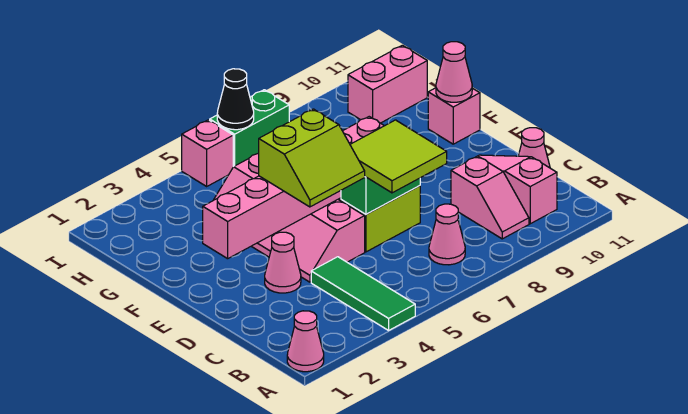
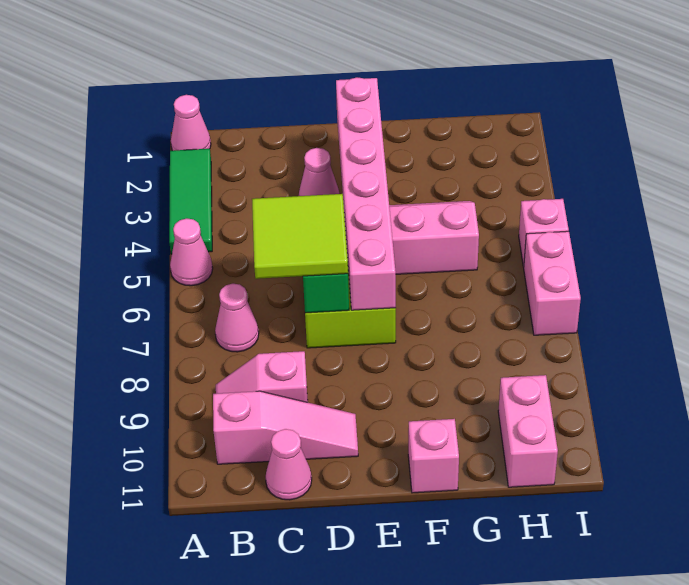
green tile A4:C4 level 1 -> green tile A2:A4 level 1
lime slope D4:E5 level 3 top E -> none
pink cone F11 level 2 -> pink cone A5 level 1
green brick I6:I7 level 1 -> pink brick I6:I7 level 1
black cone I6 level 2 -> none

